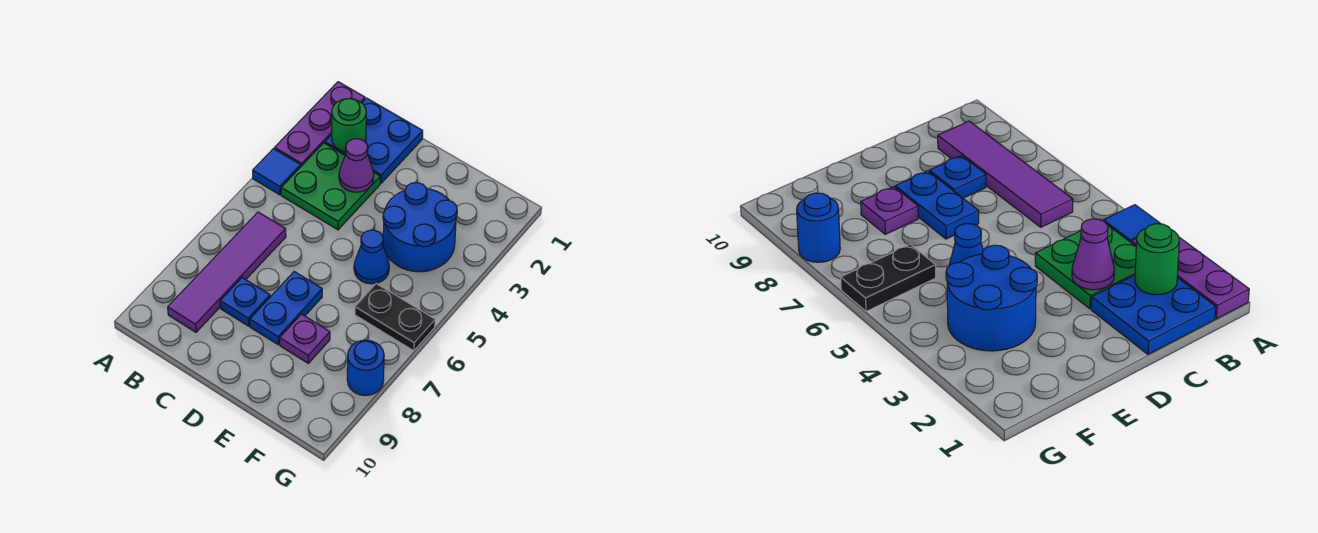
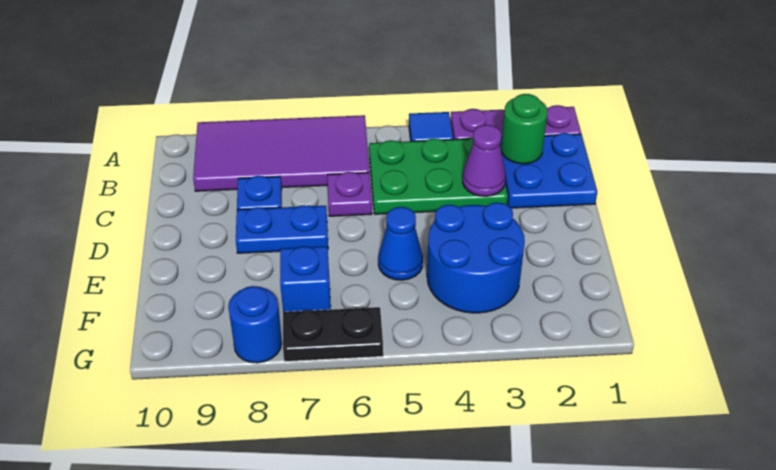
green plate B3:C4 level 1 -> green plate B3:C5 level 1
purple tile B6:B9 level 1 -> purple tile A6:B9 level 1
purple plate E8 level 1 -> purple plate C6 level 1
black plate F6:G6 level 1 -> black plate G6:G7 level 1
none -> blue brick F7 level 1

